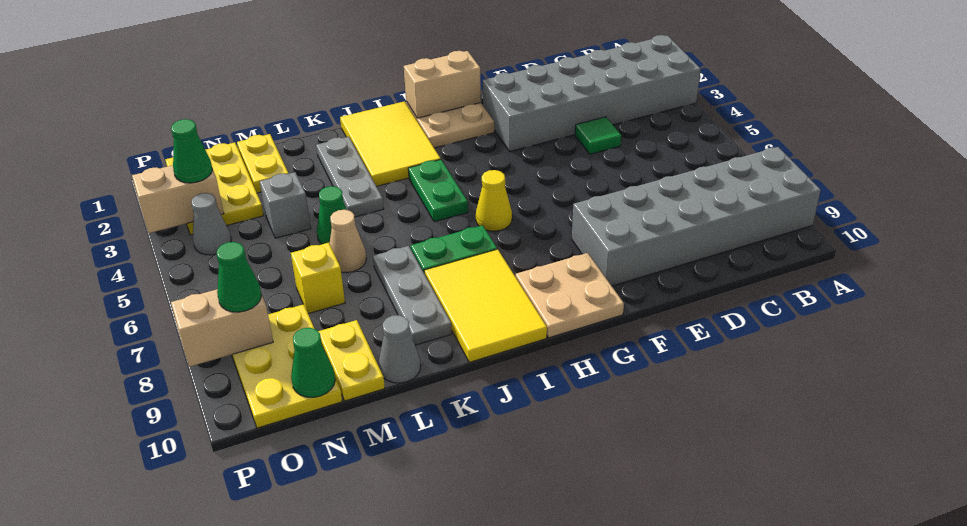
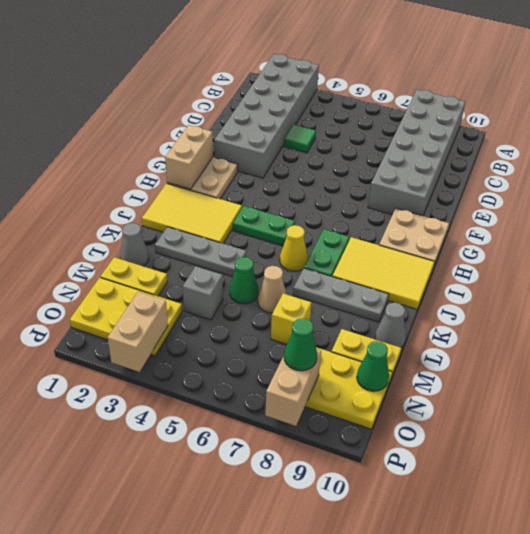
yellow cone H6 level 1 -> yellow cone J6 level 1
green cone O3 level 3 -> none
grey cone O4 level 1 -> grey cone L1 level 1

